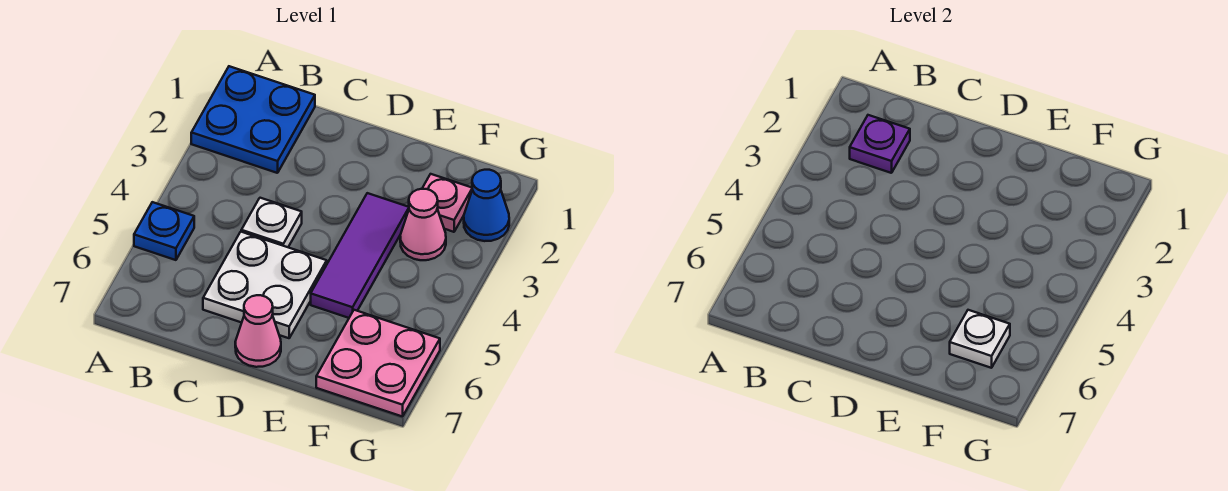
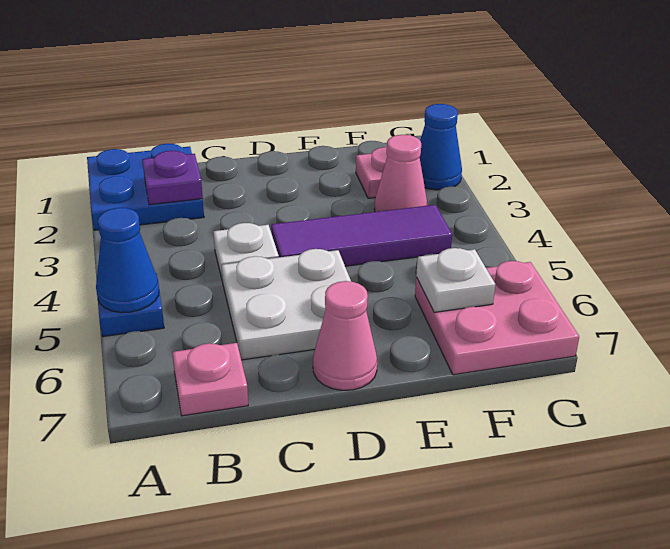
none -> blue cone A5 level 2
none -> pink plate B7 level 1
purple tile E3:E5 level 1 -> purple tile D4:F4 level 1

